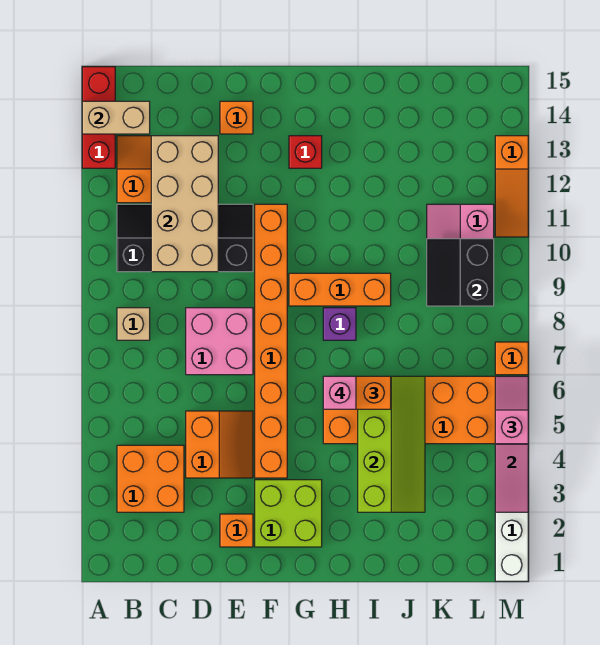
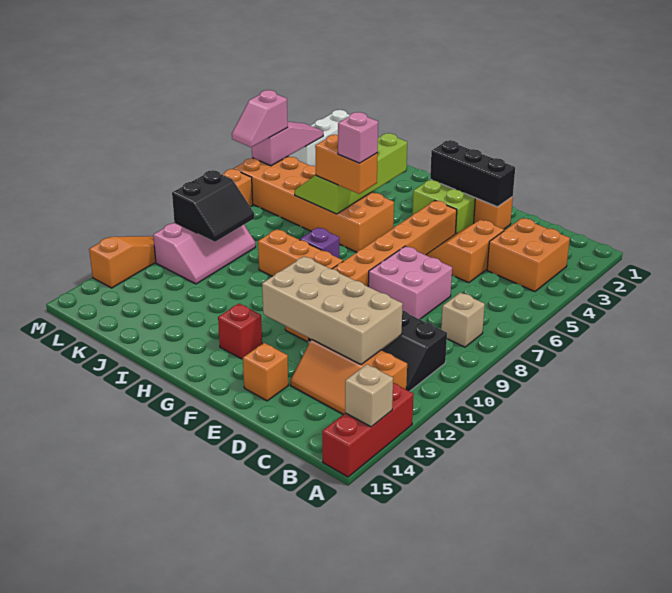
tan brick A14:B14 level 2 -> tan brick A14 level 2
tan brick C10:D13 level 2 -> tan brick C11:F12 level 2
none -> black brick E2:G2 level 2

